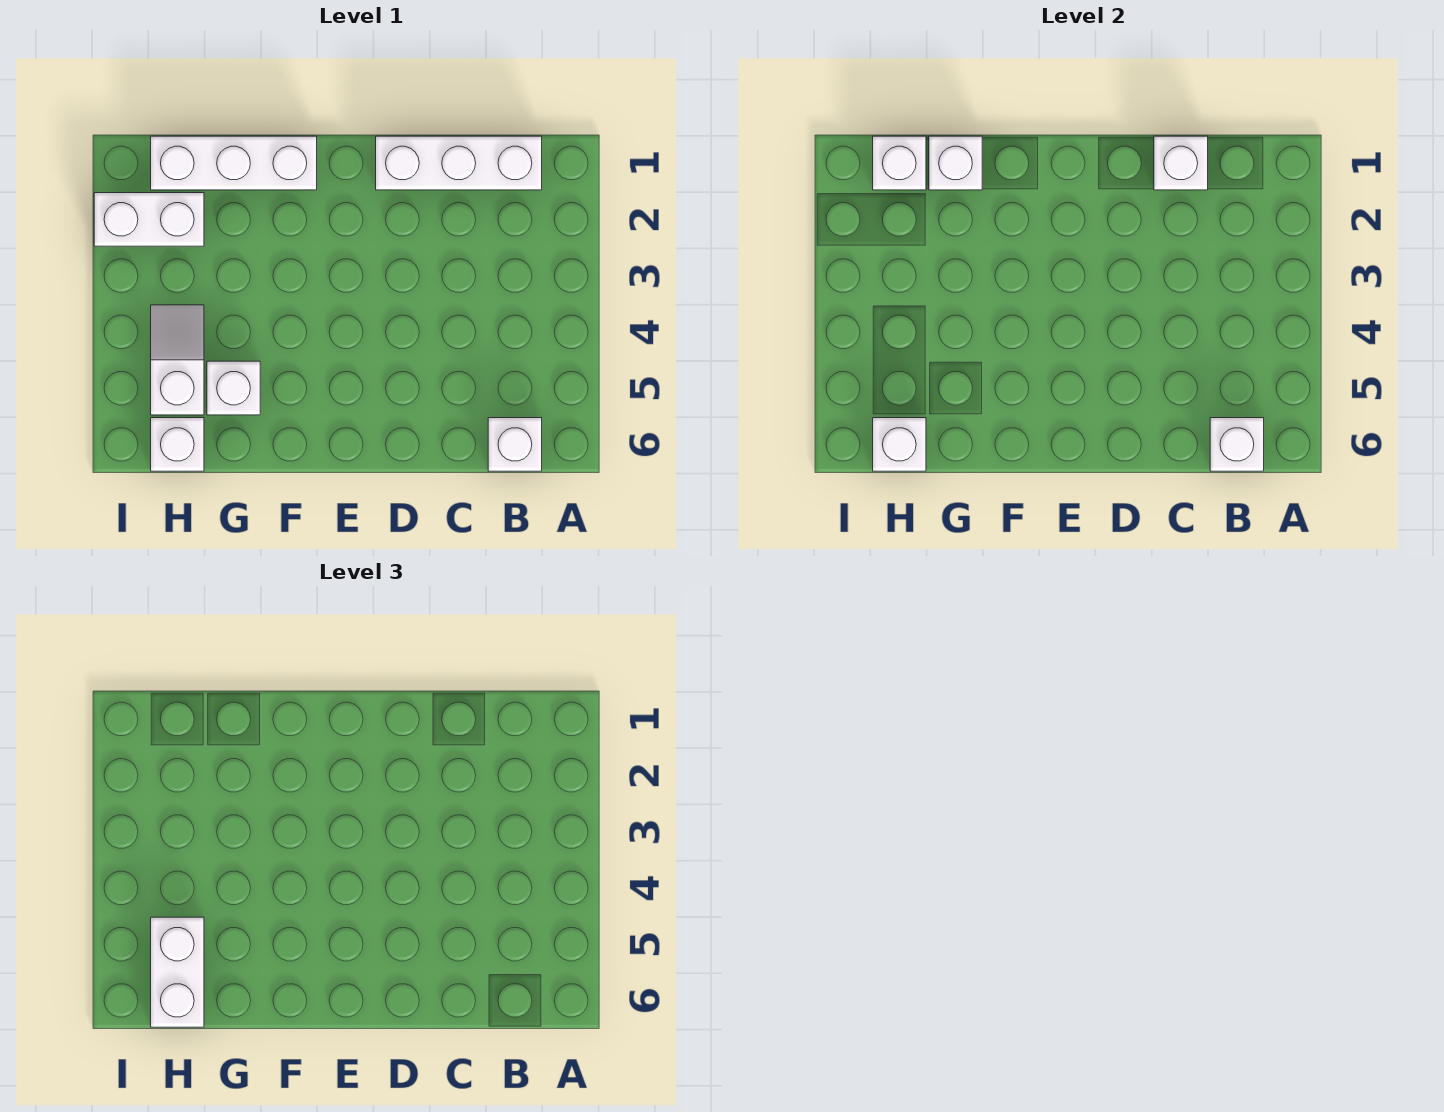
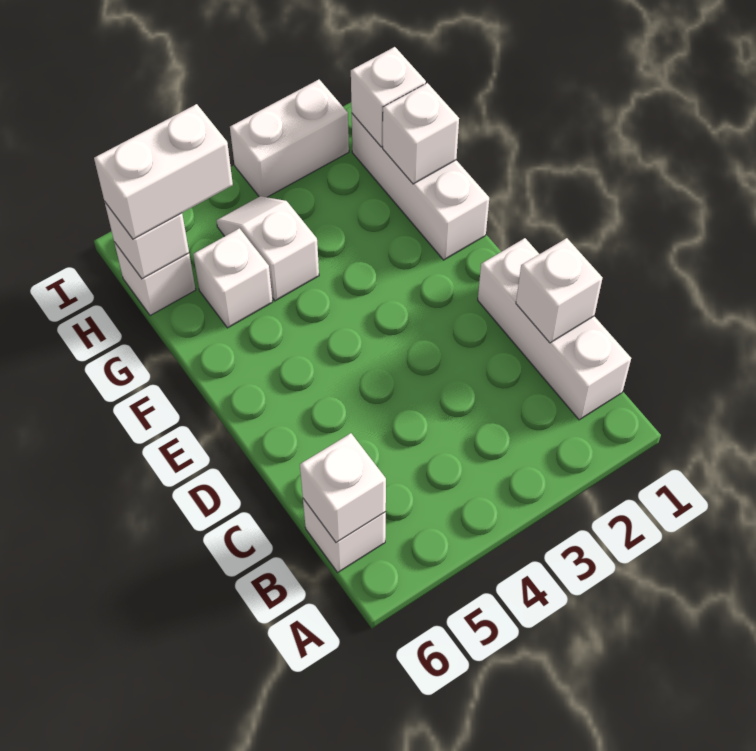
white brick H2:I2 level 1 -> white brick I2:I3 level 1
white slope H4:H5 level 1 top 5 -> white slope G4:H4 level 1 top G

